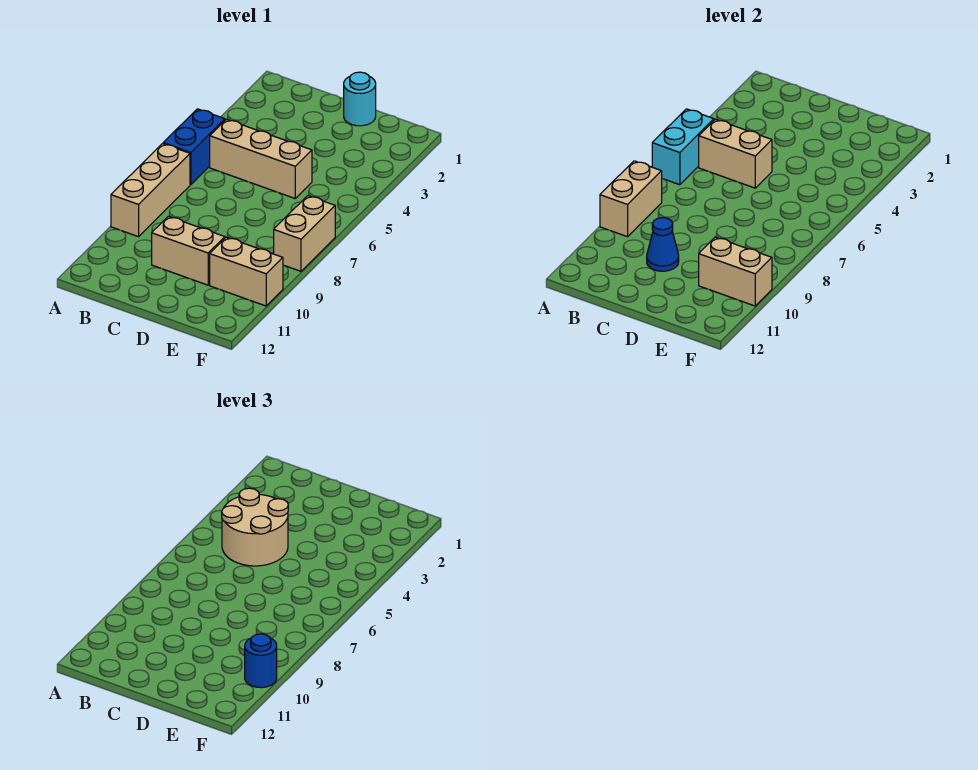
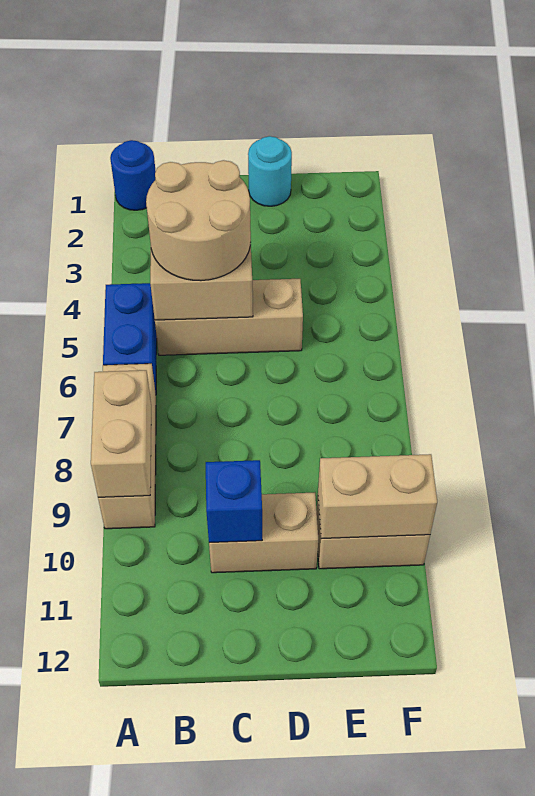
cyan brick A5:A6 level 2 -> none
blue cone C10 level 2 -> blue brick C10 level 2
tan brick F7:F8 level 1 -> none
blue round brick F10 level 3 -> blue round brick A1 level 1

